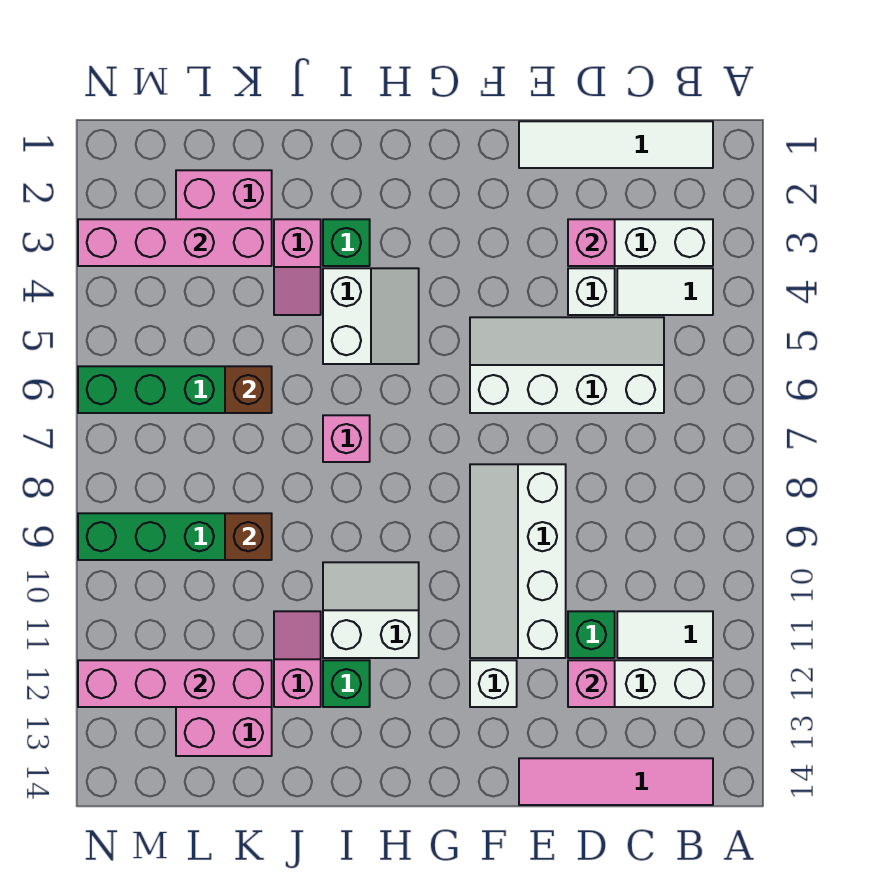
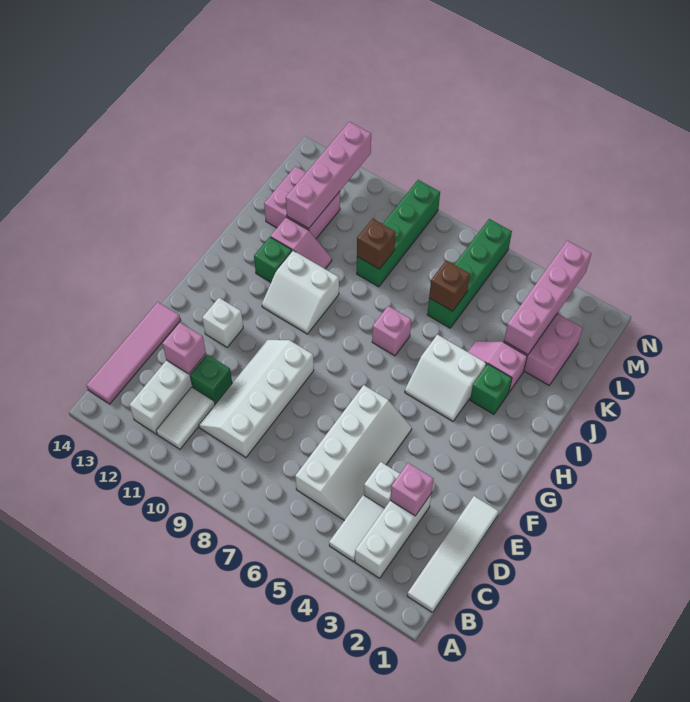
white slope E8:F11 level 1 top E -> white slope C9:F10 level 1 top 9
white slope H10:I11 level 1 top 11 -> white slope H10:I11 level 1 top I

